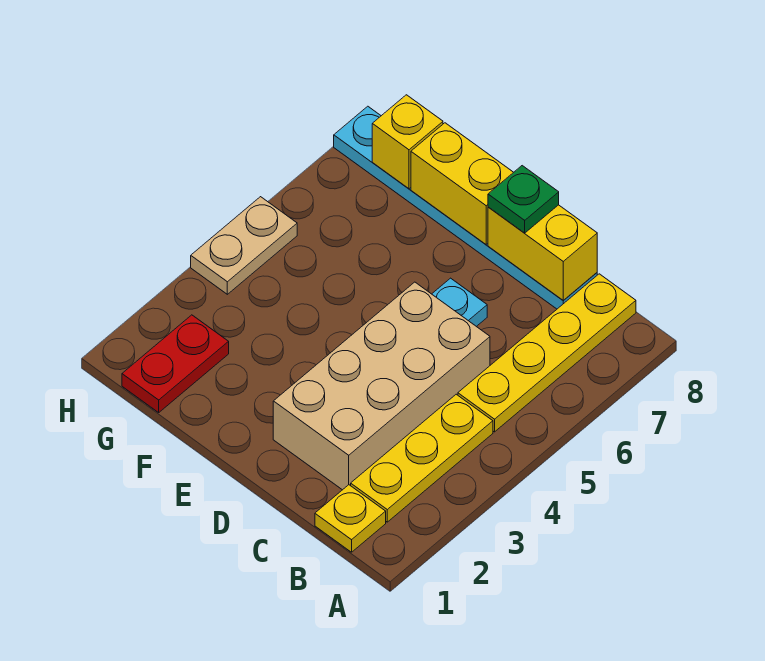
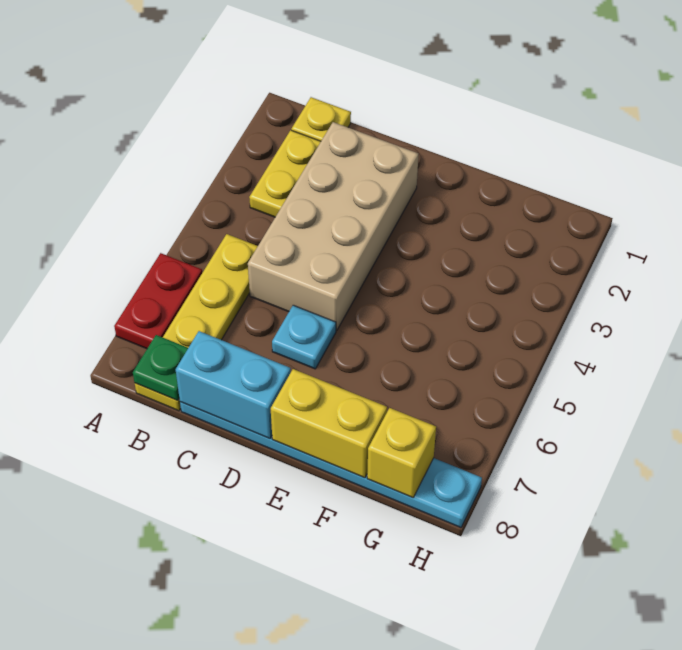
yellow plate B2:B4 level 1 -> yellow plate B2:B3 level 1
yellow brick C8:D8 level 2 -> cyan brick C8:D8 level 2
green plate D8 level 3 -> green plate B8 level 2
red plate G1:G2 level 1 -> red plate A6:A7 level 1
tan plate H4:H5 level 1 -> none

